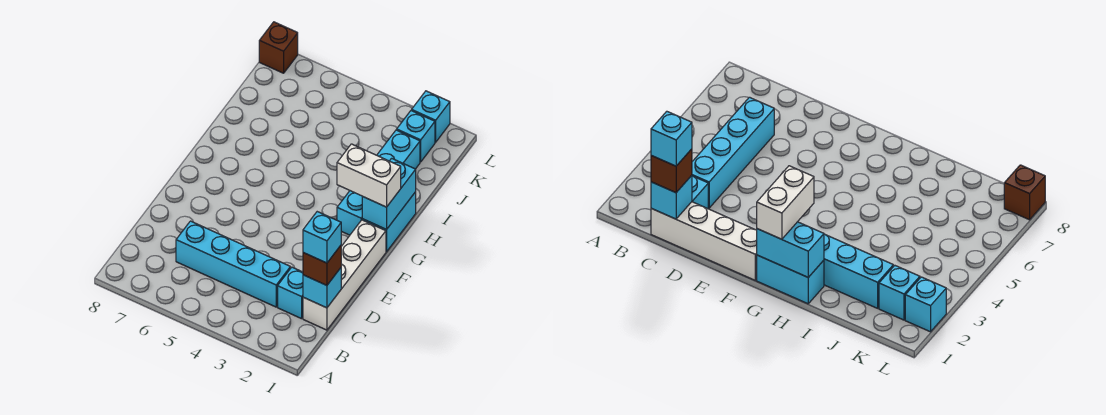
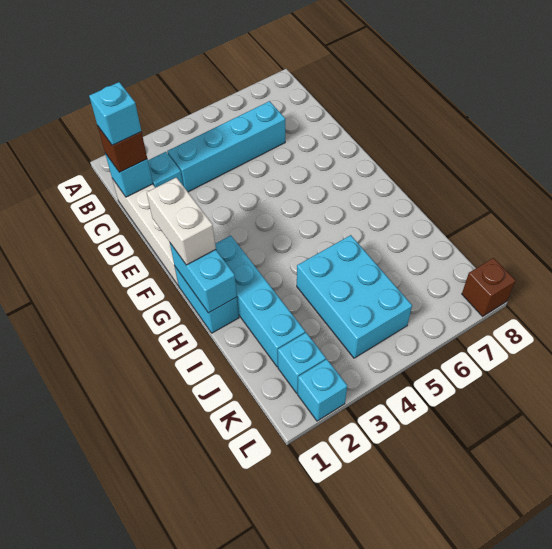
white brick G1:G2 level 3 -> white brick F1:G1 level 3
none -> cyan brick I4:K5 level 1

